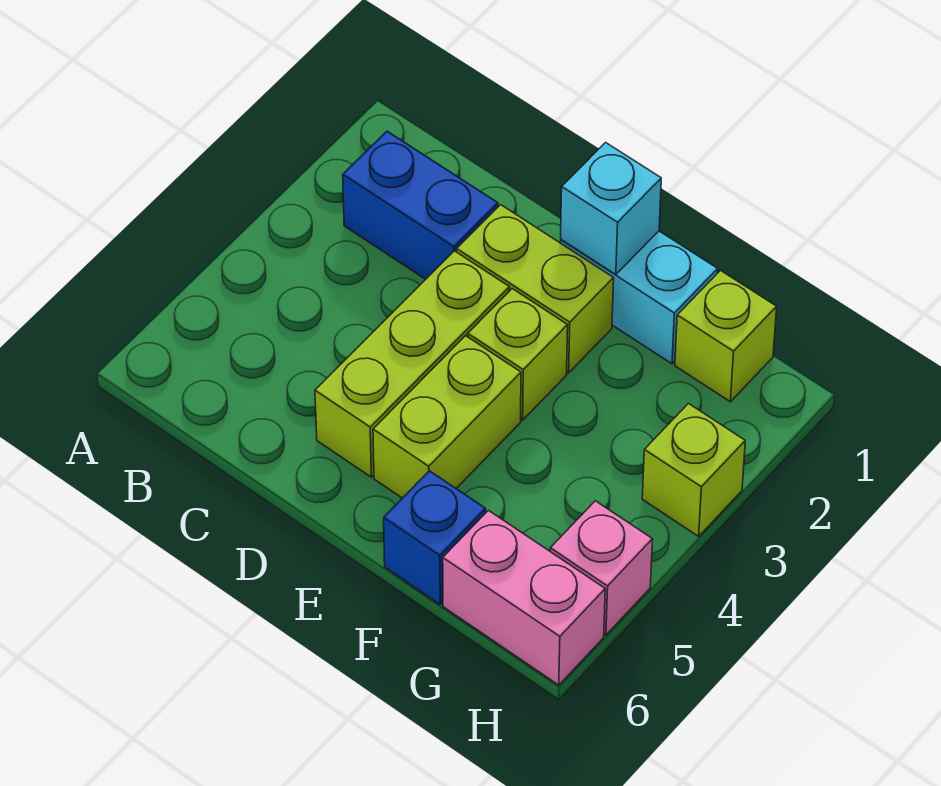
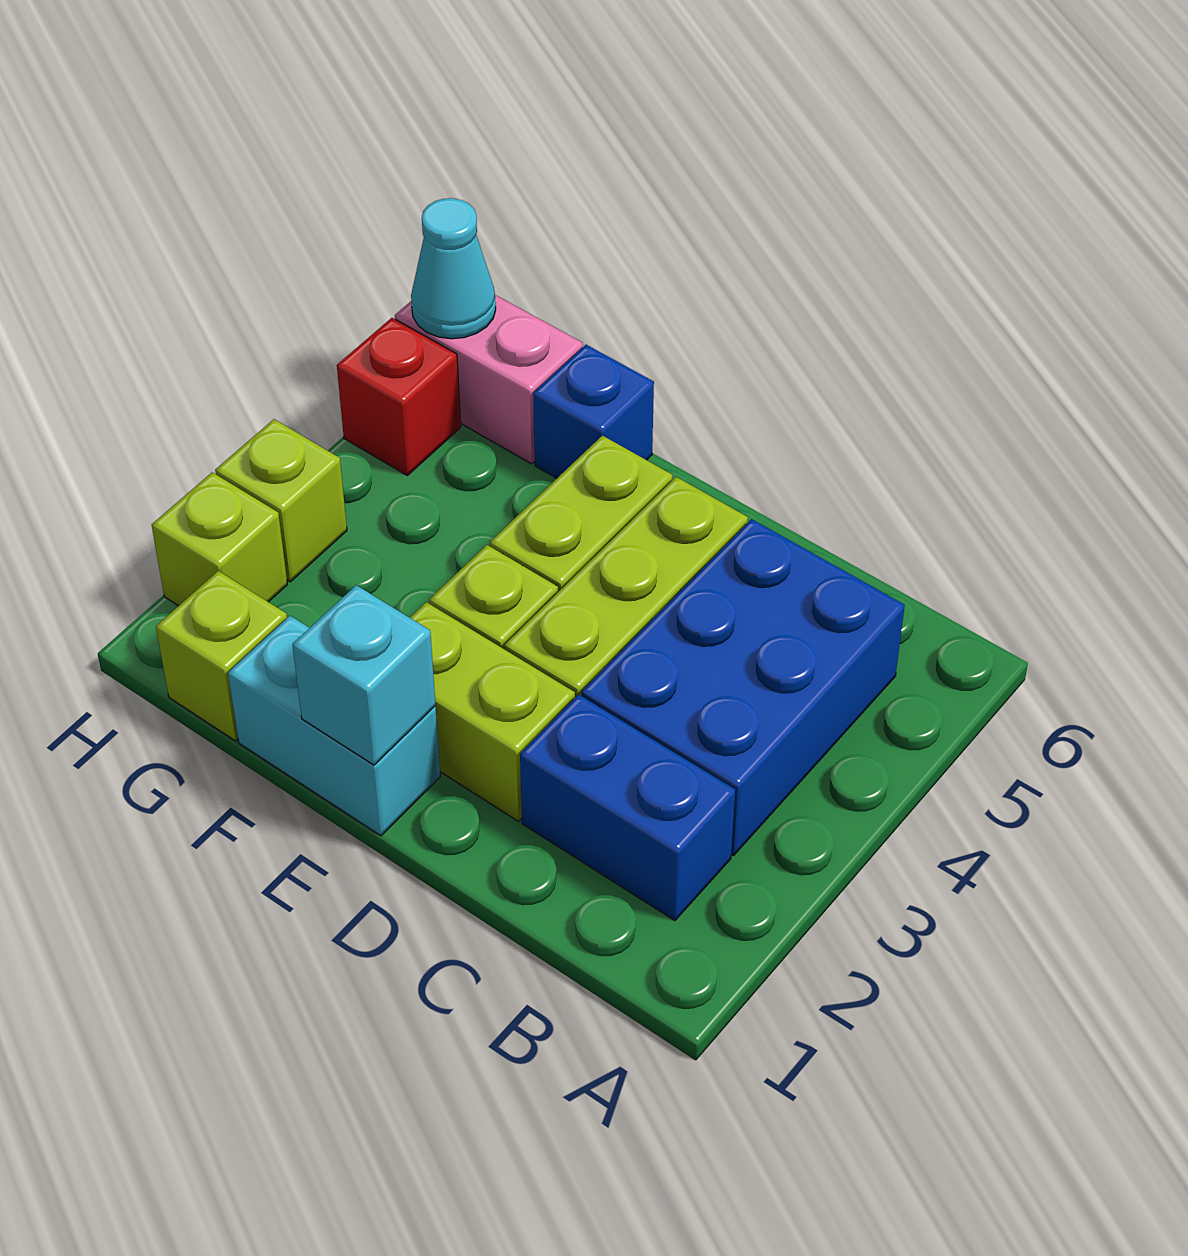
none -> blue brick B3:C5 level 1
none -> lime brick H2 level 1
pink brick H5 level 1 -> red brick H5 level 1
none -> cyan cone H6 level 2

